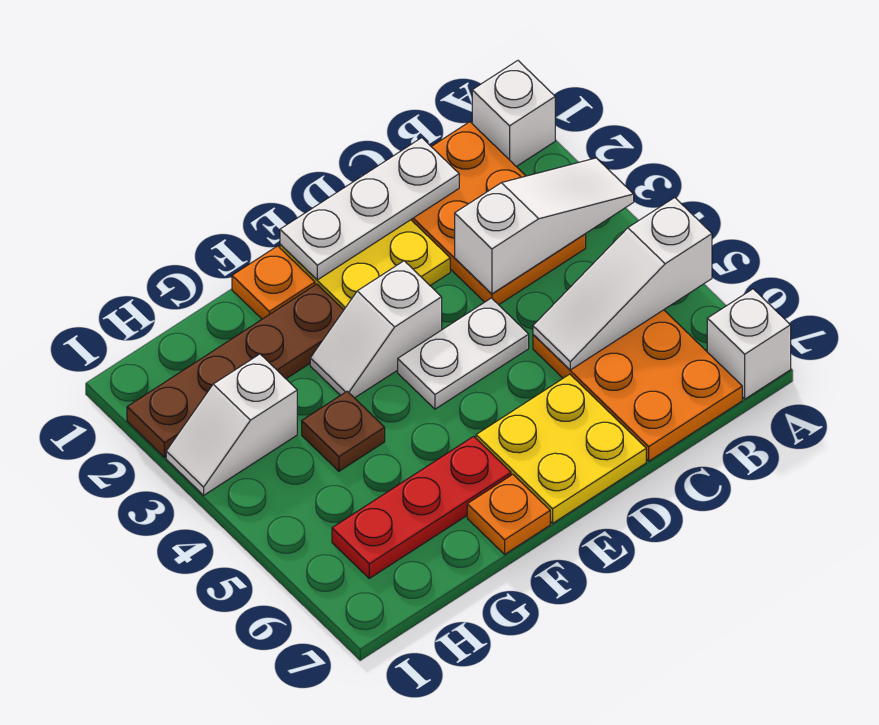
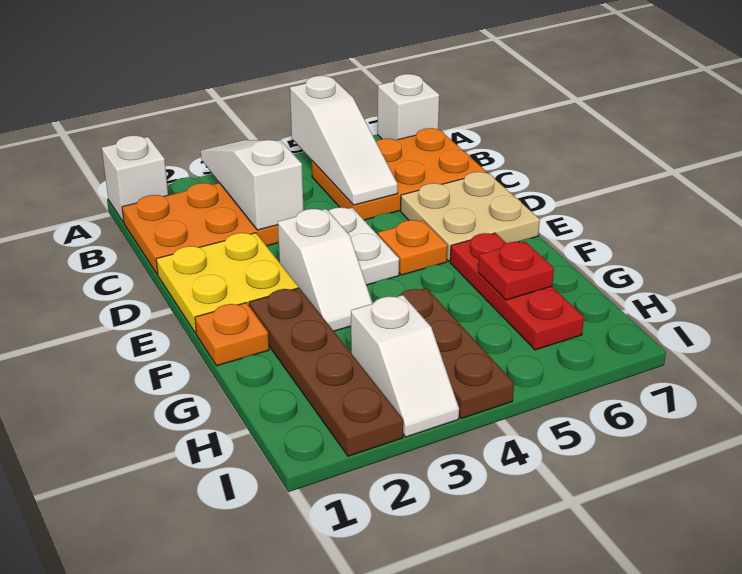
white plate C1:E1 level 2 -> none
yellow plate D6:E7 level 1 -> tan plate D6:E7 level 1
orange plate F7 level 1 -> orange plate E5 level 1
brown plate G4 level 1 -> brown plate G4:I4 level 1
none -> red plate G6 level 2

